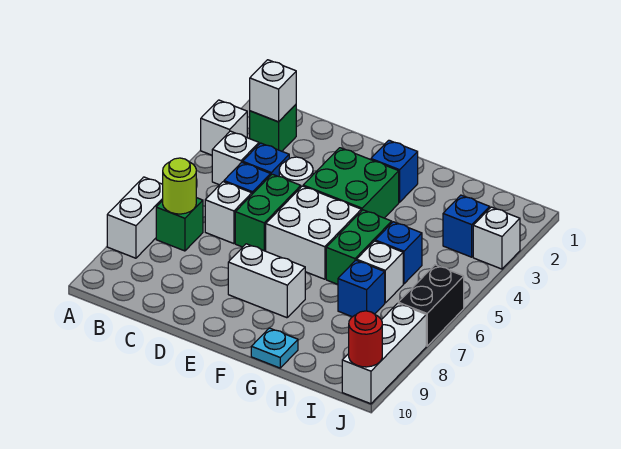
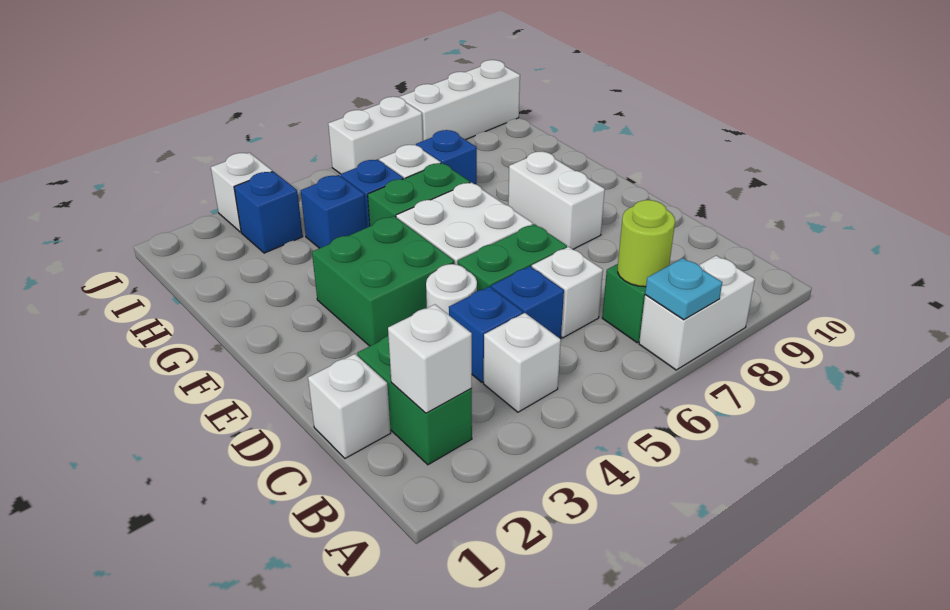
white brick A3 level 1 -> white brick C1 level 1
green brick B2 level 1 -> green brick B2:C2 level 1
blue brick F2 level 1 -> blue brick H4 level 1
cyan plate G10 level 1 -> cyan plate A7 level 2
black brick J6:J7 level 1 -> white brick J6:J7 level 1
red round brick J10 level 2 -> none

